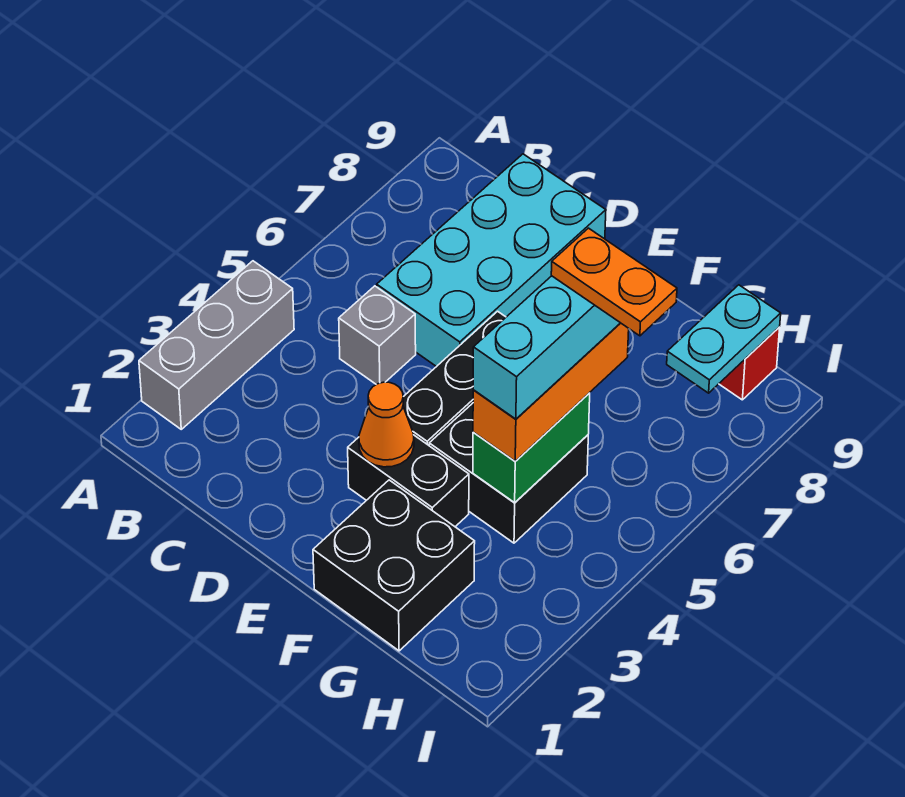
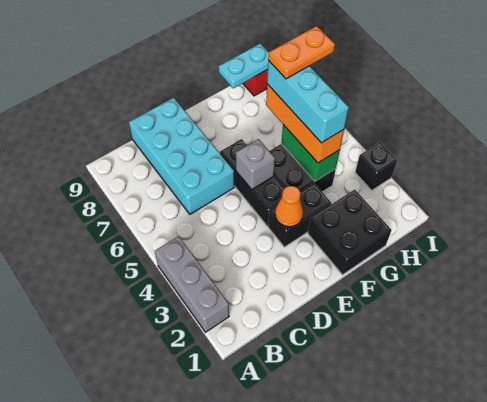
grey brick C5 level 1 -> grey brick E5 level 2
cyan plate H8:H9 level 2 -> cyan plate G9:H9 level 2
none -> black brick I3 level 1

